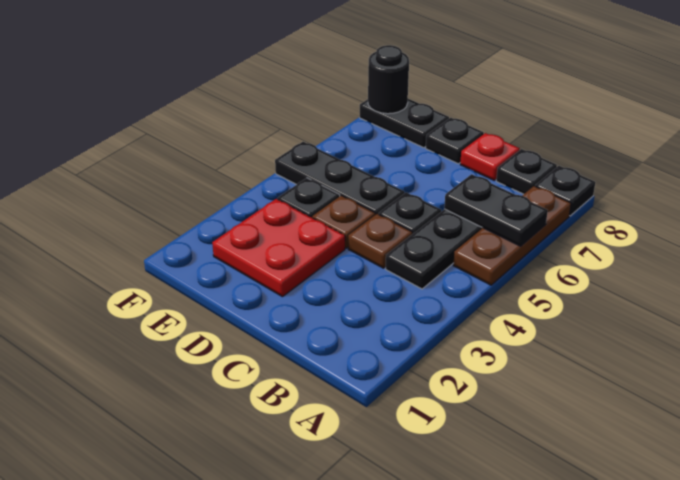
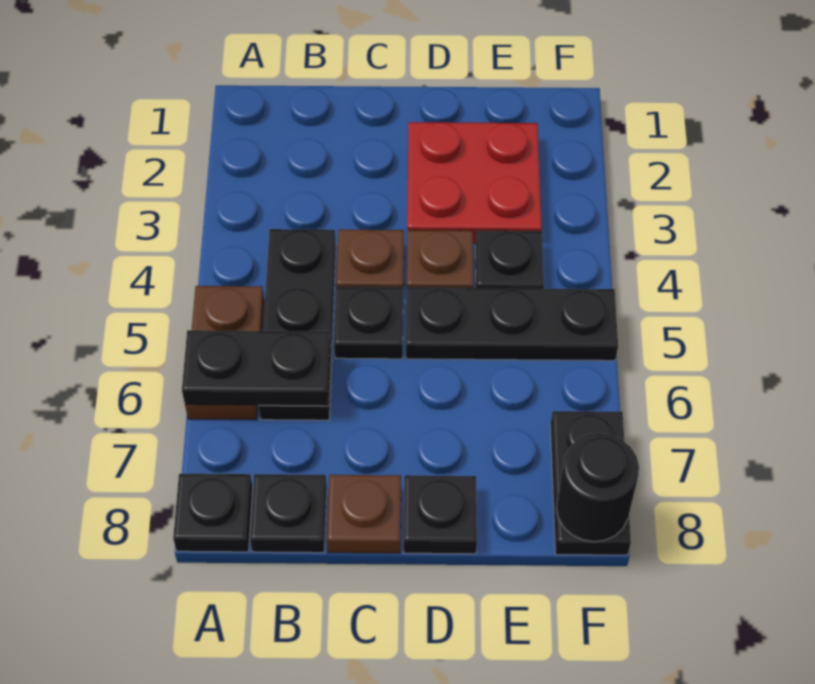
brown plate A5:A7 level 1 -> brown plate A5:A6 level 1
red plate C8 level 1 -> brown plate C8 level 1
black plate E8:F8 level 1 -> black plate F7:F8 level 1

